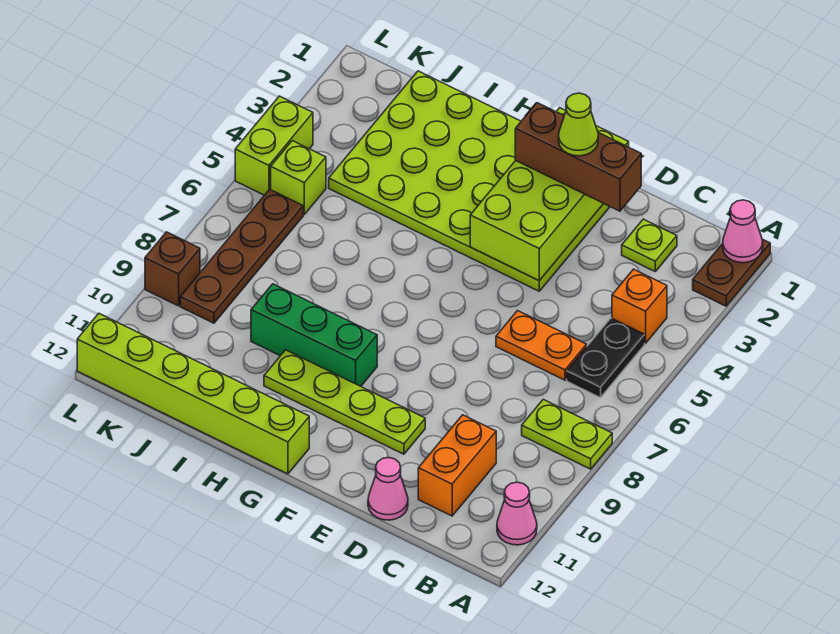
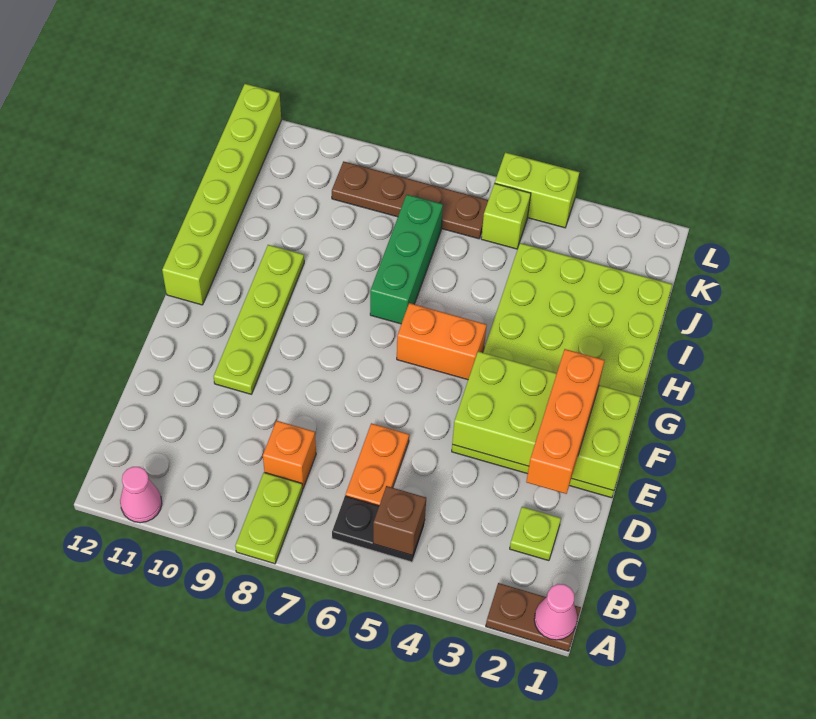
orange brick B4 level 1 -> orange brick C8 level 1
orange brick C10:C11 level 1 -> orange brick G5:G6 level 1
brown brick D2:F2 level 3 -> orange brick D2:F2 level 3
pink cone D12 level 1 -> none
lime cone E2 level 4 -> none
green brick G9:I9 level 1 -> green brick H7:J7 level 1
brown brick L9 level 1 -> brown brick B5 level 2

